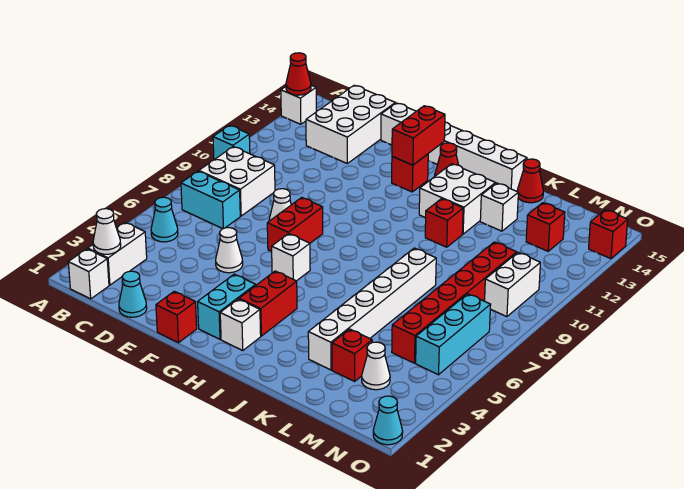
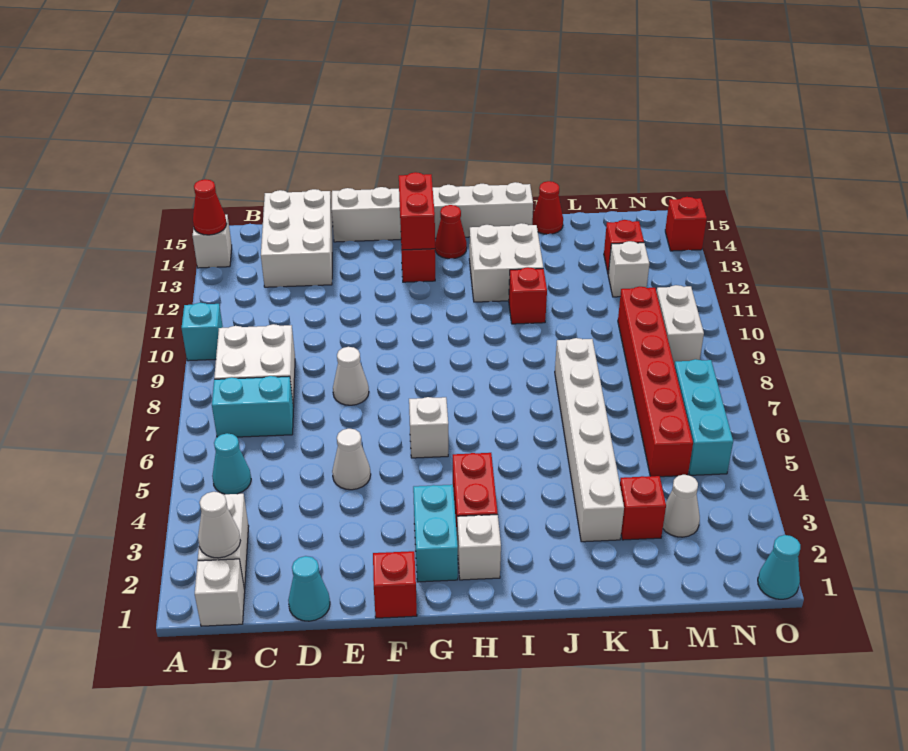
red brick F7:F8 level 1 -> none
white brick K13 level 1 -> white brick M12 level 1

